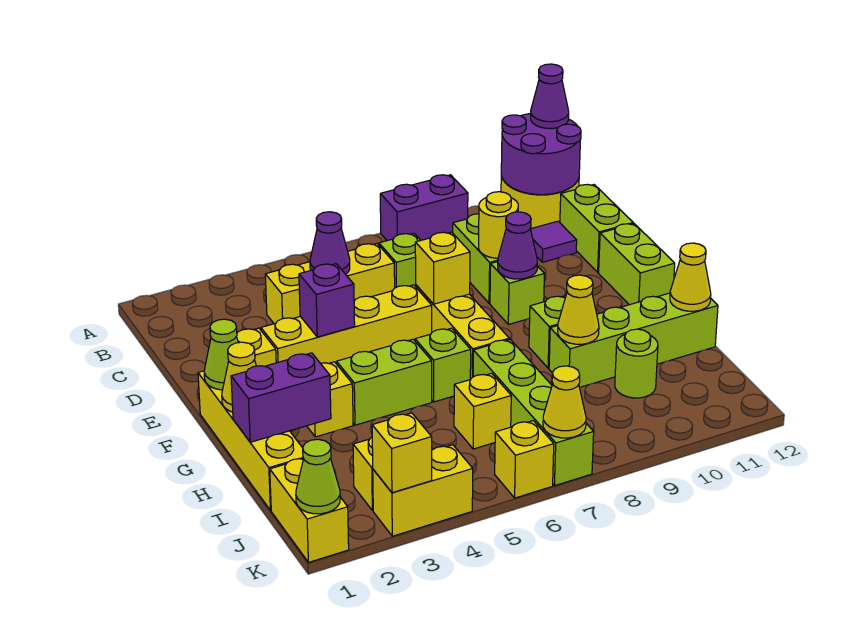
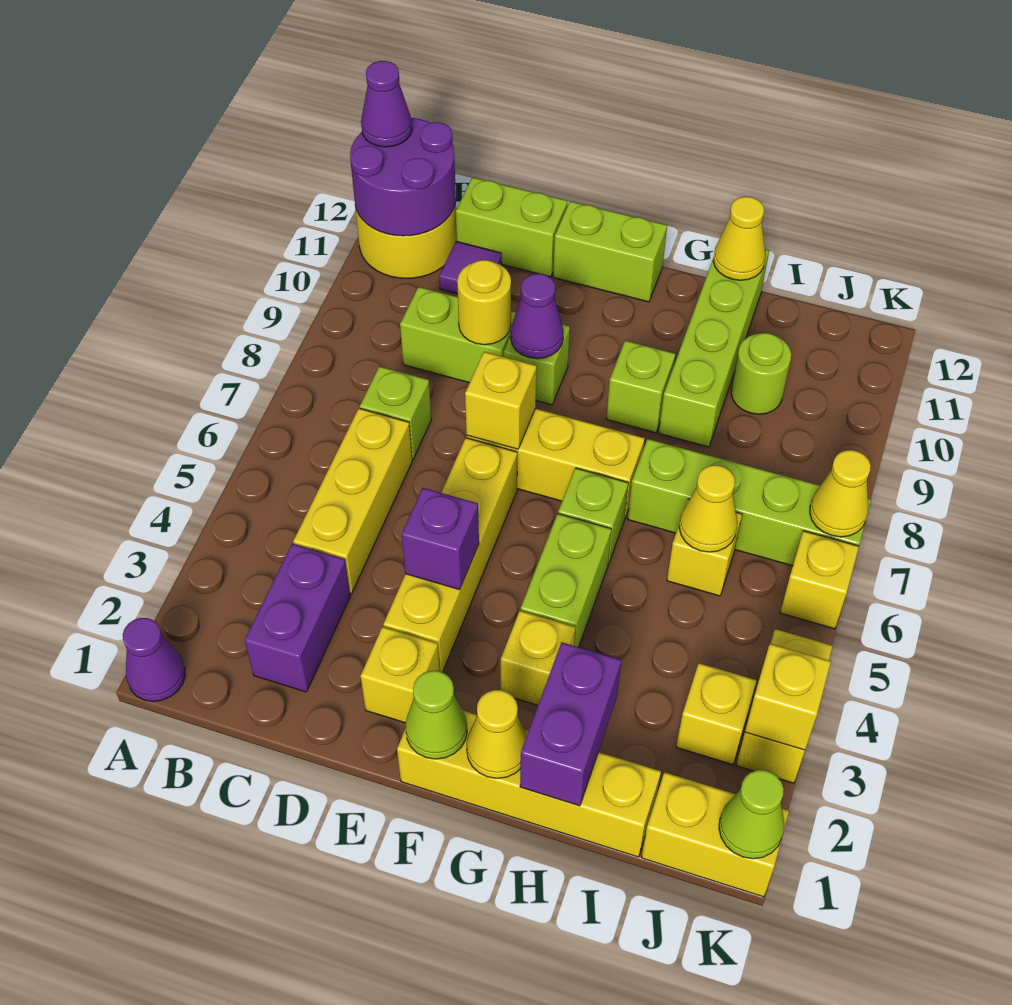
purple brick A8:A9 level 1 -> purple brick C2:C3 level 1
purple cone C5 level 2 -> purple cone A1 level 1
yellow cone H9 level 2 -> yellow cone I6 level 2

